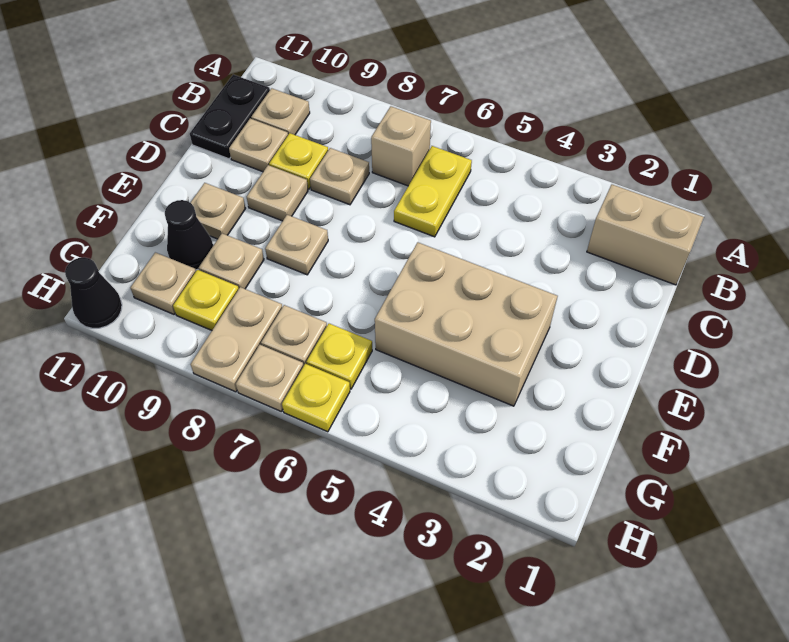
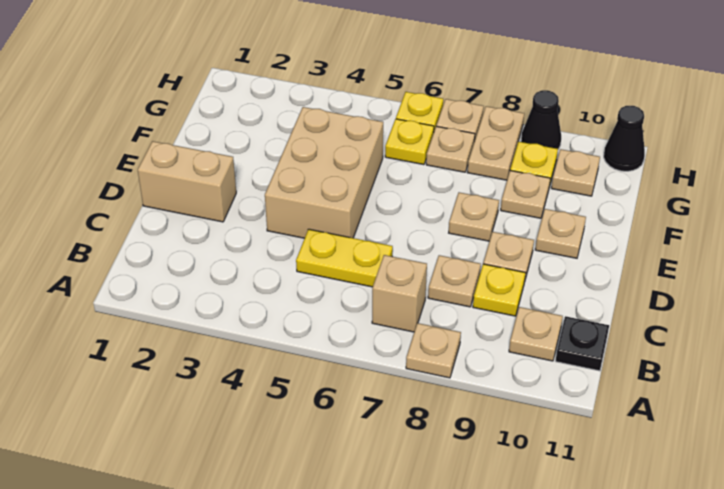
tan brick B1:B2 level 1 -> tan brick D1:D2 level 1
yellow plate B6:C6 level 1 -> yellow plate C5:C6 level 1
black plate B11:C11 level 1 -> black plate B11 level 1
tan plate C10 level 1 -> tan plate A8 level 1
tan brick E3:F5 level 1 -> tan brick D4:F5 level 1
black cone F10 level 1 -> black cone H9 level 1

